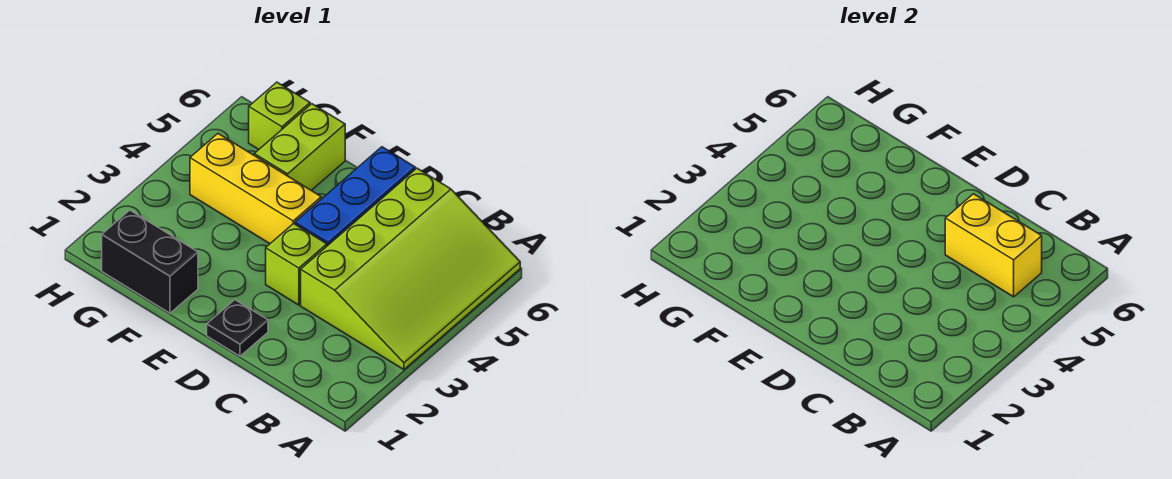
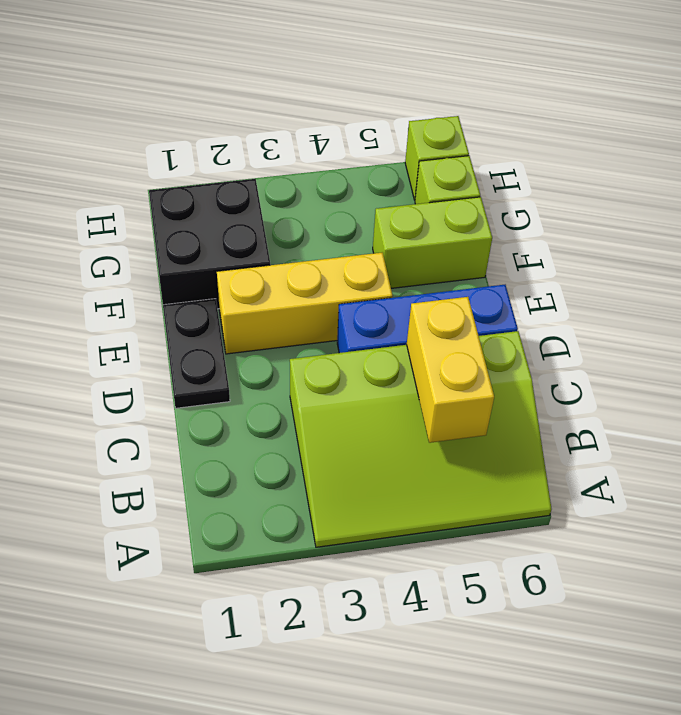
black plate D1 level 1 -> black plate D1:E1 level 1
lime brick D3 level 1 -> lime brick H6 level 1
yellow brick E4:G4 level 1 -> yellow brick E2:E4 level 1
black brick F1:G1 level 1 -> black brick F1:G2 level 1

